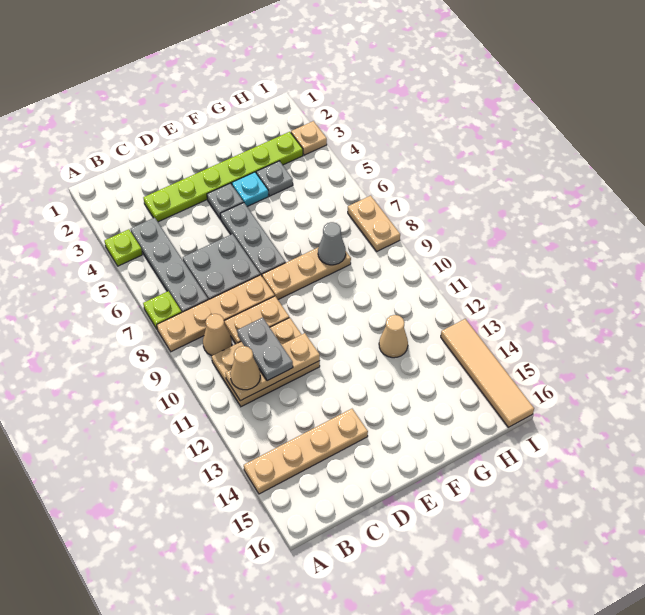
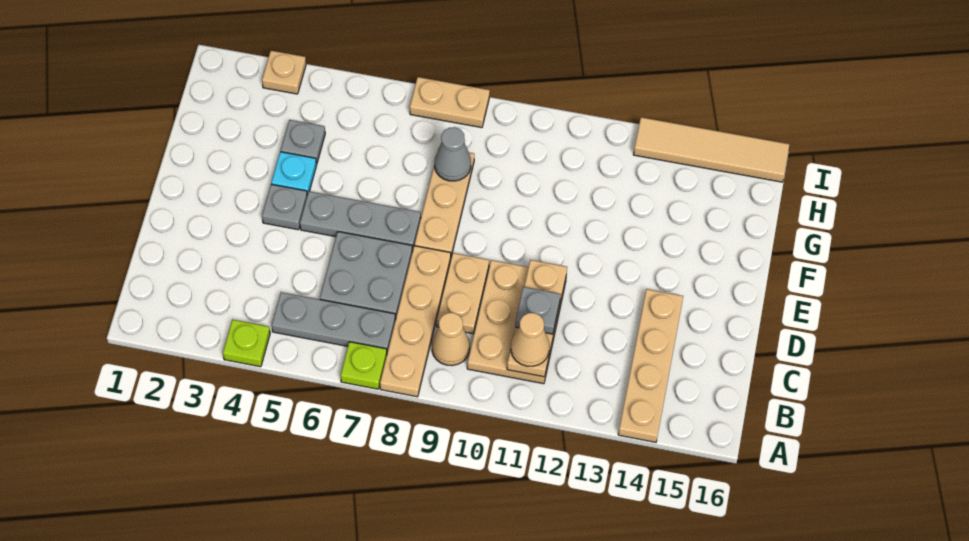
grey plate B4:B7 level 1 -> grey plate B5:B7 level 1
lime plate C3:H3 level 1 -> none
grey plate C10:C11 level 3 -> grey plate C11 level 3
tan cone G12 level 1 -> none

